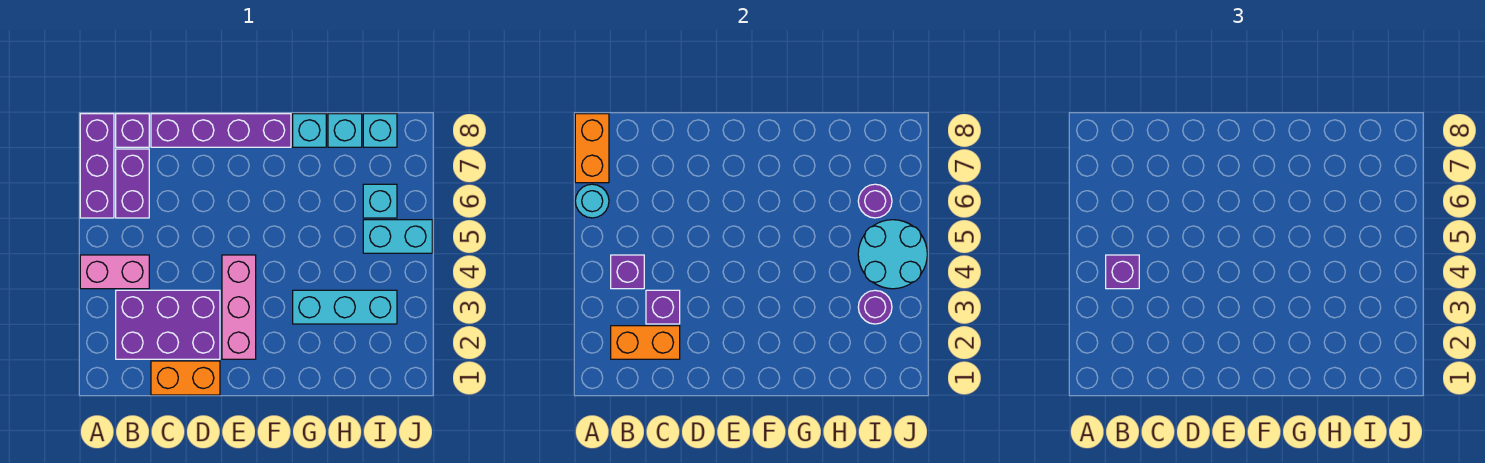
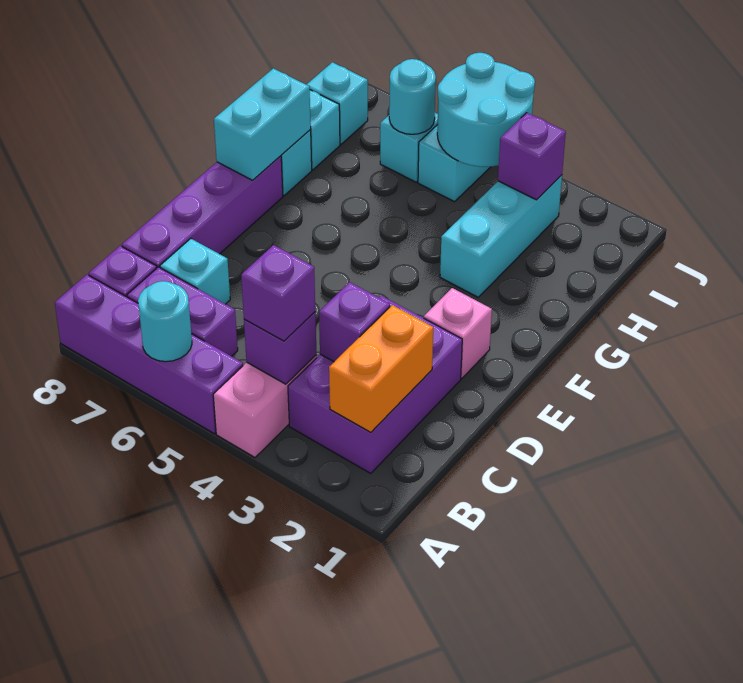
purple brick A6:A8 level 1 -> purple brick A5:A8 level 1
orange brick A7:A8 level 2 -> none
orange brick C1:D1 level 1 -> none
none -> cyan brick C7 level 1
pink brick E2:E4 level 1 -> pink brick E2 level 1
none -> cyan brick F8:G8 level 2
purple round brick I3 level 2 -> purple brick I3 level 2
purple round brick I6 level 2 -> cyan round brick I6 level 2

